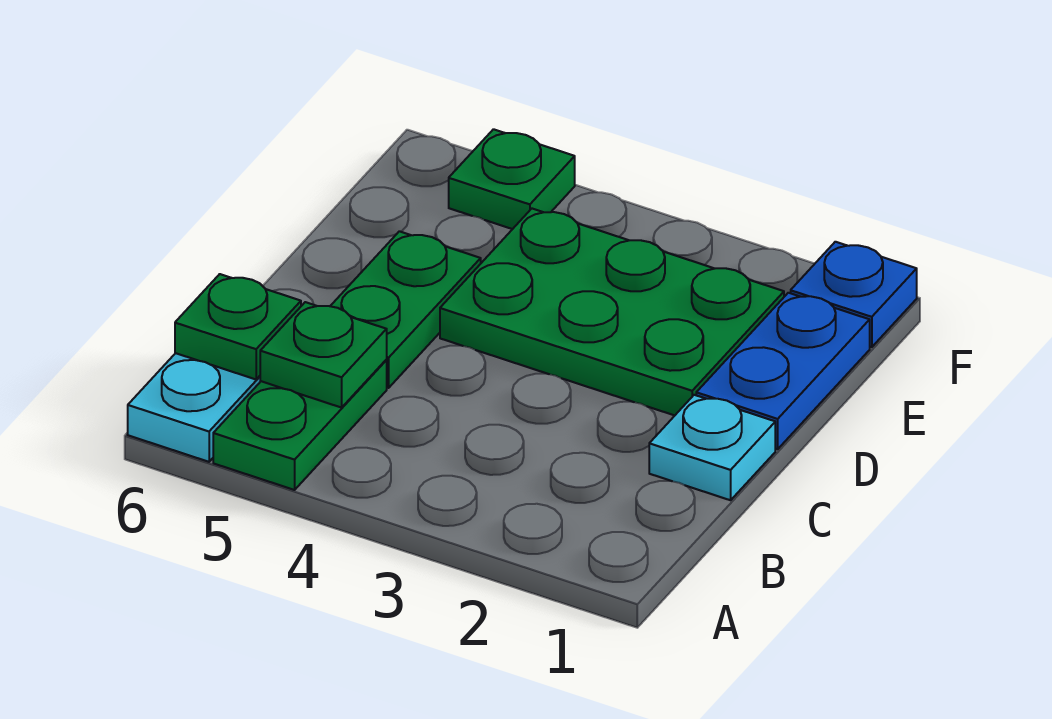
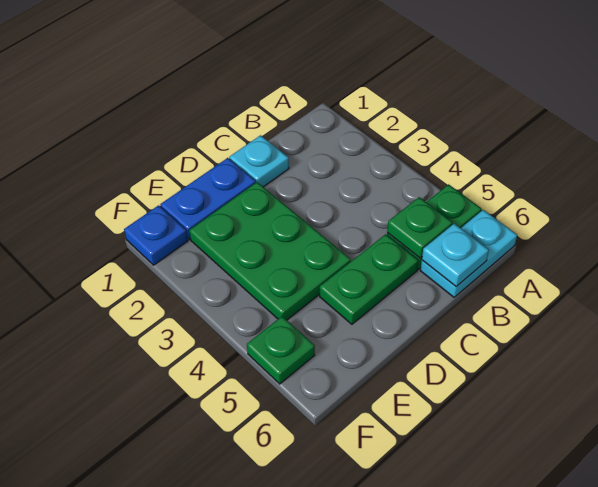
green plate B6 level 2 -> cyan plate B6 level 2

